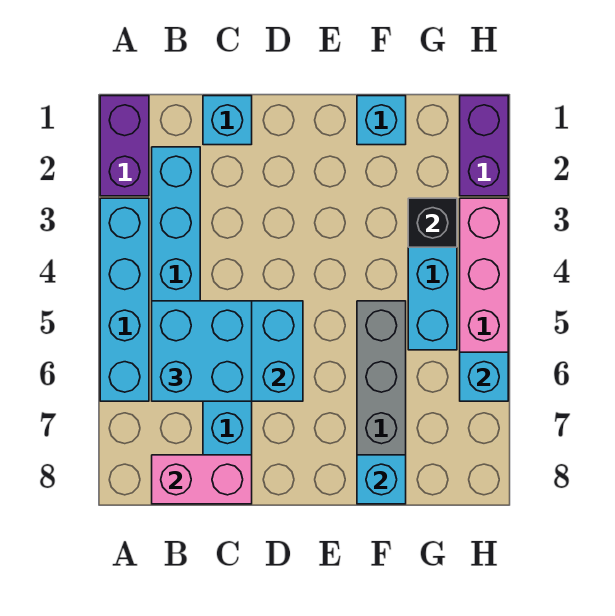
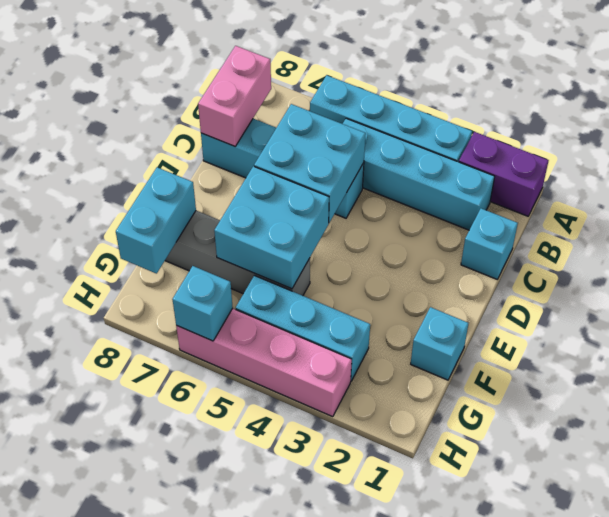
cyan brick B5:C6 level 3 -> cyan brick E5:F6 level 2
cyan brick F8 level 2 -> cyan brick F8:G8 level 2
black brick G3 level 2 -> none
purple brick H1:H2 level 1 -> none

